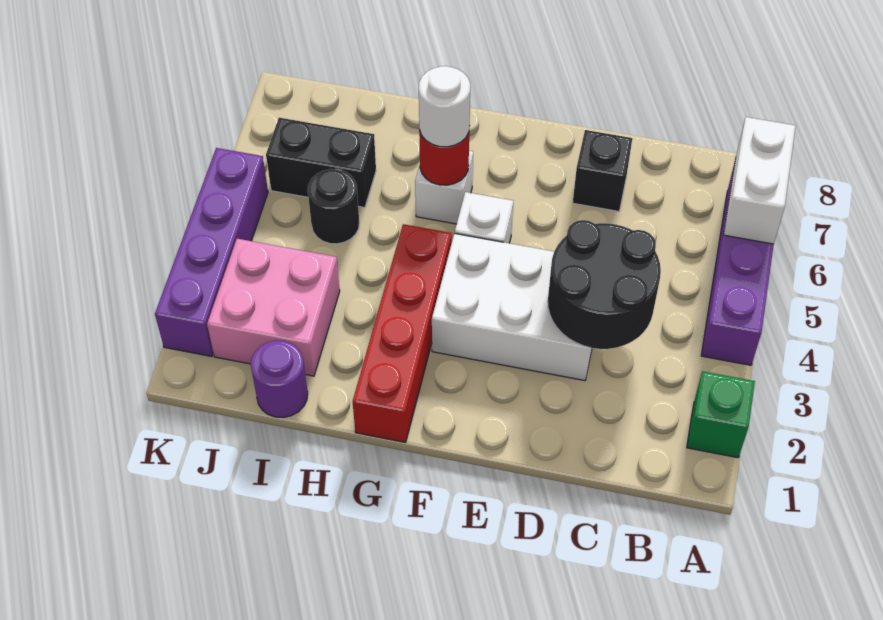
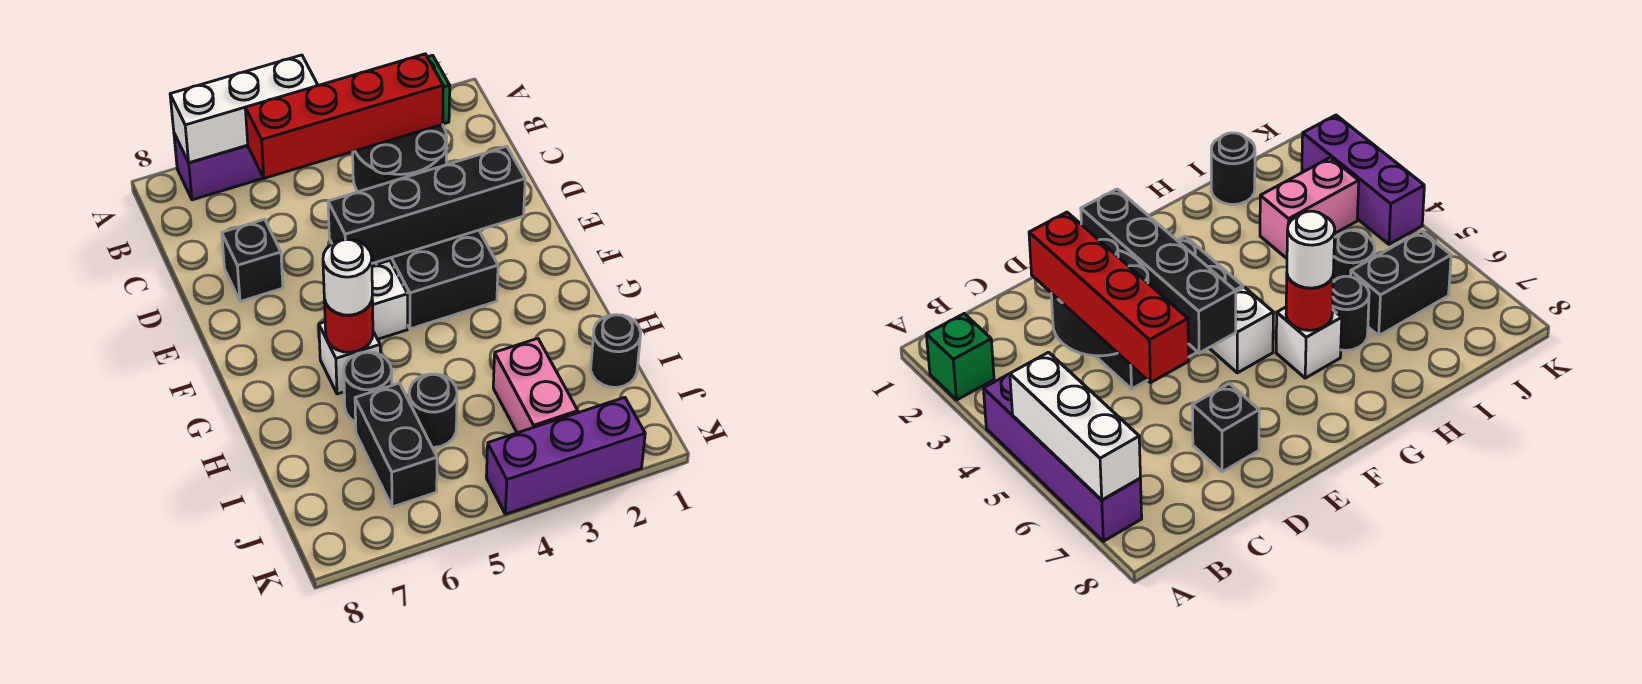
white brick A6:A7 level 2 -> white brick A5:A7 level 2
white brick D3:F4 level 1 -> black brick D3:F4 level 1
none -> black brick E2:E5 level 2
red brick G1:G4 level 1 -> red brick C3:C6 level 3
none -> black round brick H6 level 1
purple round brick I1 level 1 -> black round brick I1 level 1
pink brick I2:J3 level 1 -> pink brick I3:J3 level 1
purple brick K2:K5 level 1 -> purple brick K2:K4 level 1

